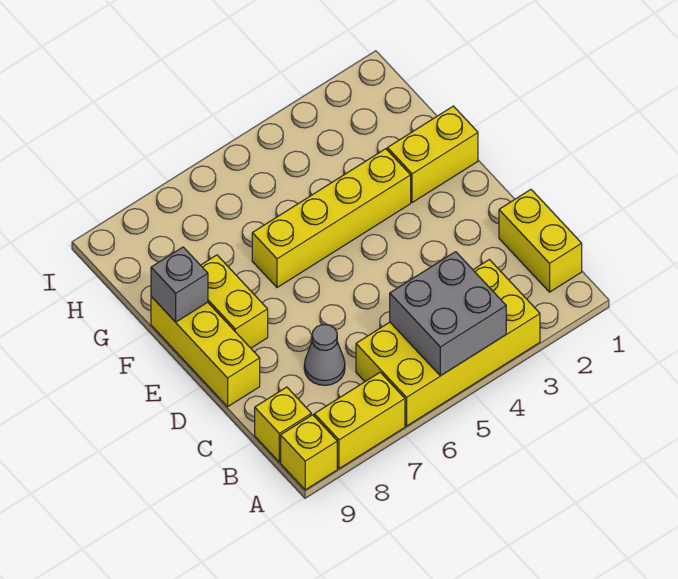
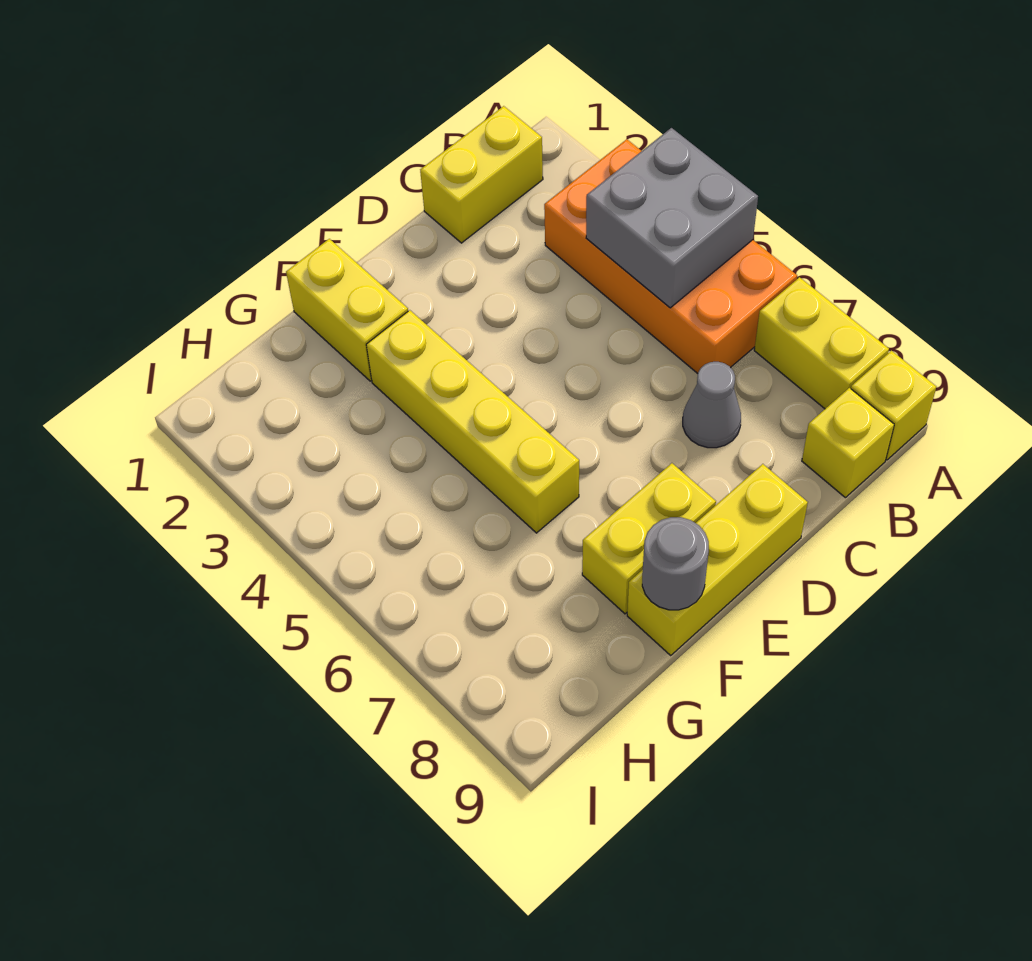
yellow brick A3:B6 level 1 -> orange brick A3:B6 level 1
grey brick F9 level 2 -> grey round brick F9 level 2

